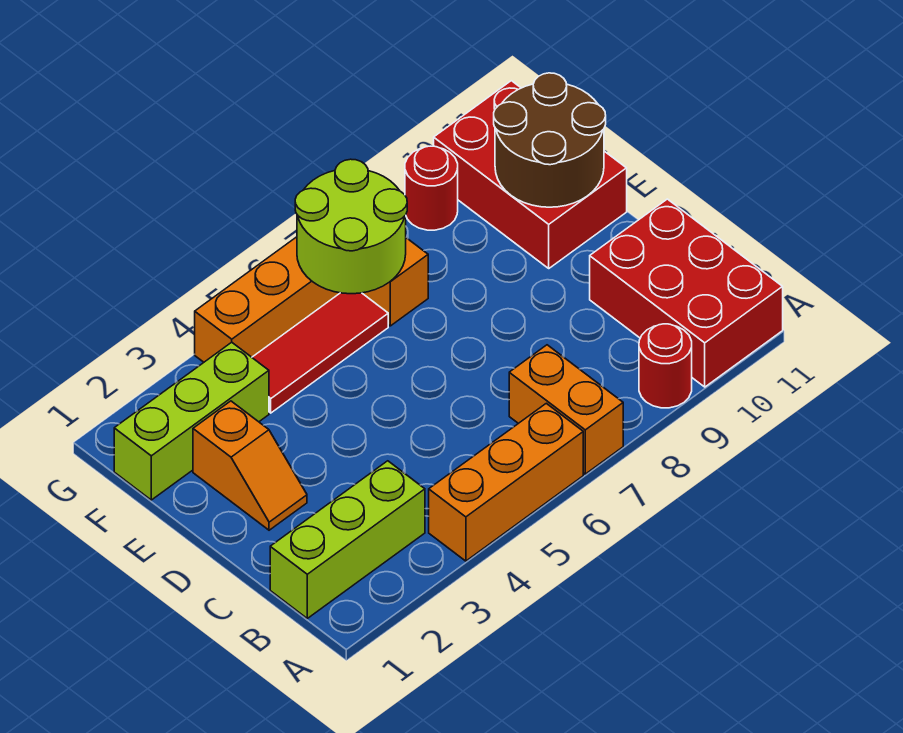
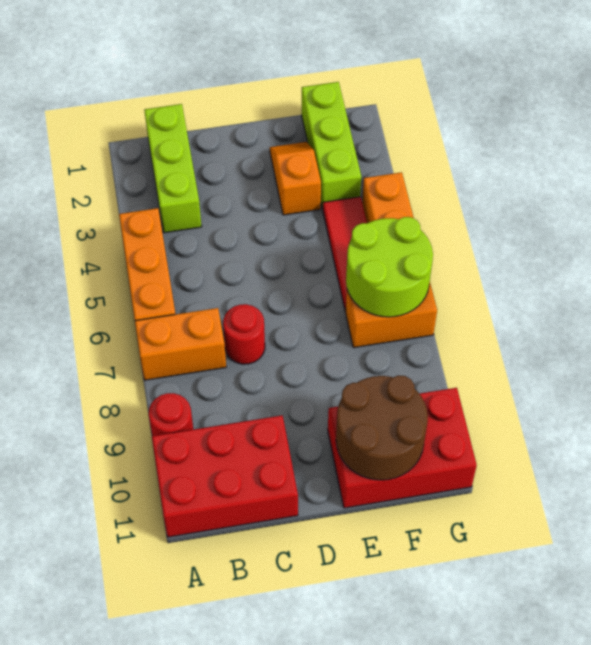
orange slope D2:E2 level 1 top E -> orange slope E2:E3 level 1 top 3
red round brick G9 level 1 -> red round brick C7 level 1

